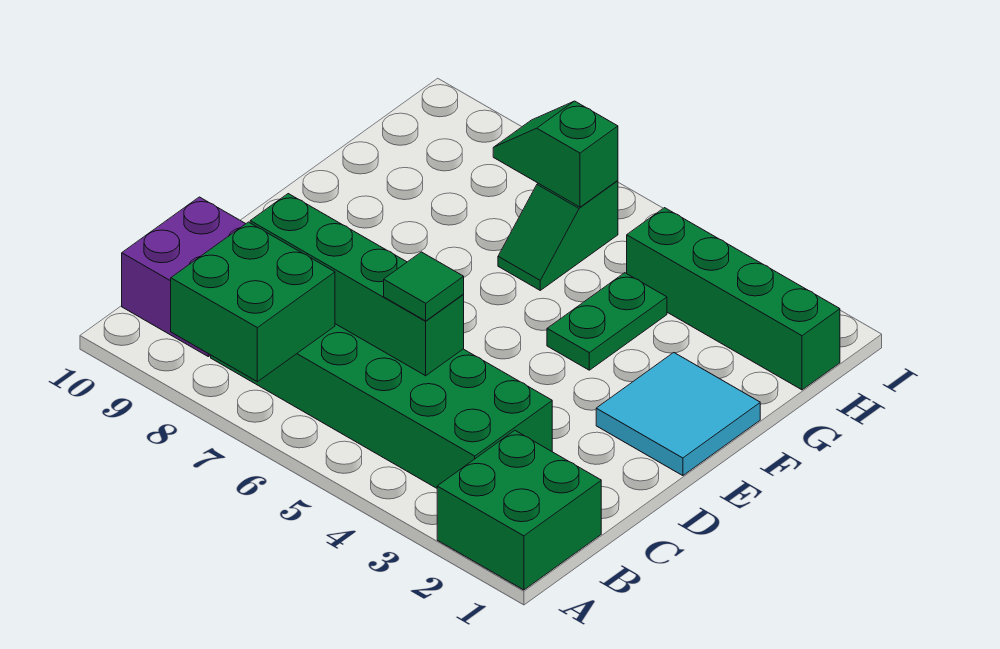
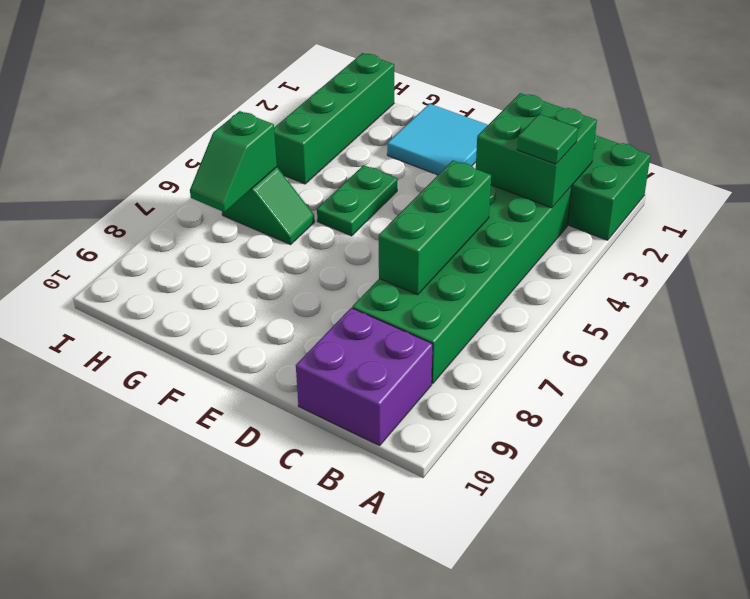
green brick A7:B8 level 2 -> green brick B2:C3 level 2
green brick C5:C8 level 2 -> green brick C5:C7 level 2
green tile C5 level 3 -> green tile B3 level 3
green plate F4:G4 level 1 -> green plate F4:F5 level 1

